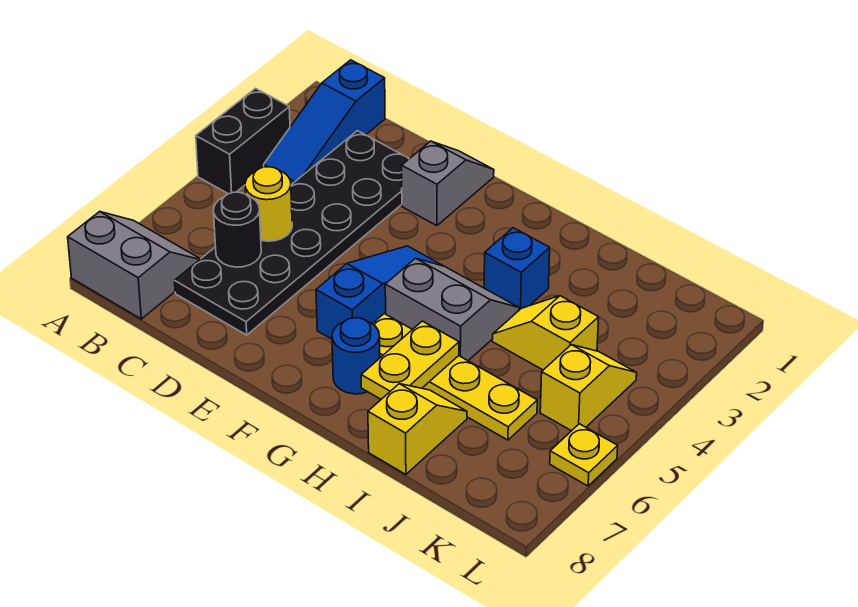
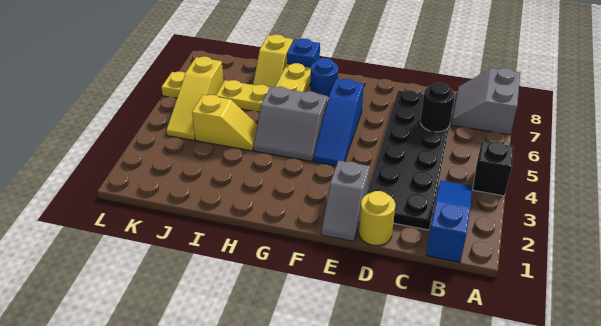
black brick A3:A4 level 1 -> black brick A4 level 1
grey slope A7:B8 level 1 top 8 -> grey slope A7:B8 level 1 top A
yellow round brick C5 level 2 -> yellow round brick D1 level 1
blue brick H3 level 1 -> blue brick H8 level 1
yellow slope K4:K5 level 1 top 5 -> yellow slope K4:K6 level 1 top 6

